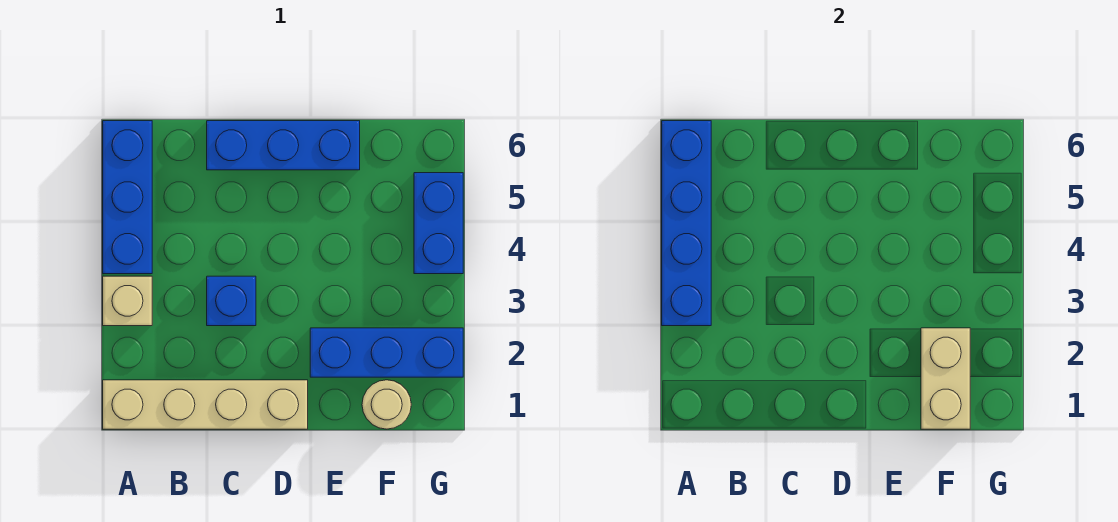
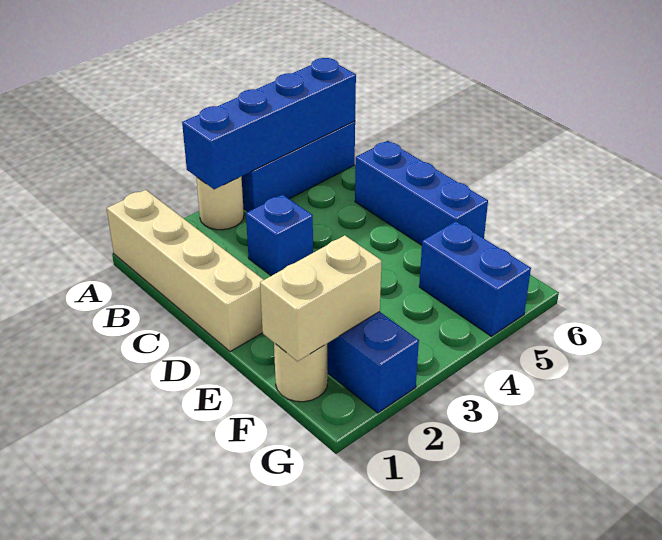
tan brick A3 level 1 -> tan round brick A3 level 1
blue brick G4:G5 level 1 -> blue brick F5:G5 level 1

